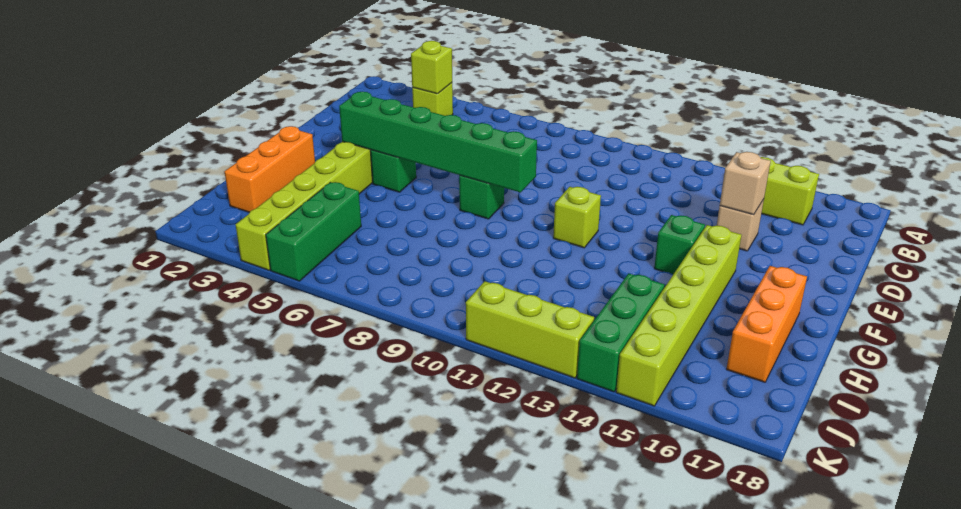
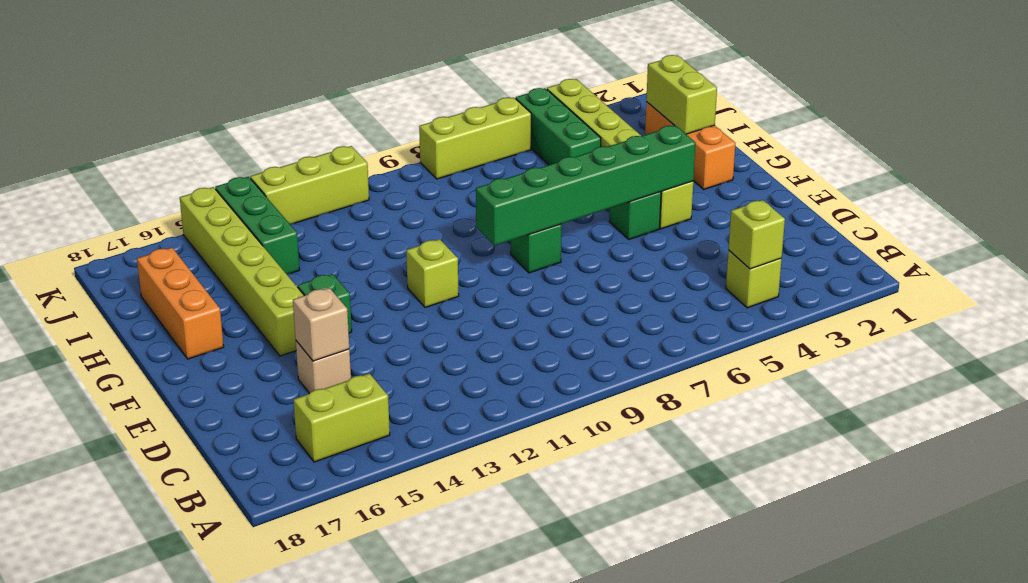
none -> lime brick H2:I2 level 2
none -> lime brick K6:K8 level 1

